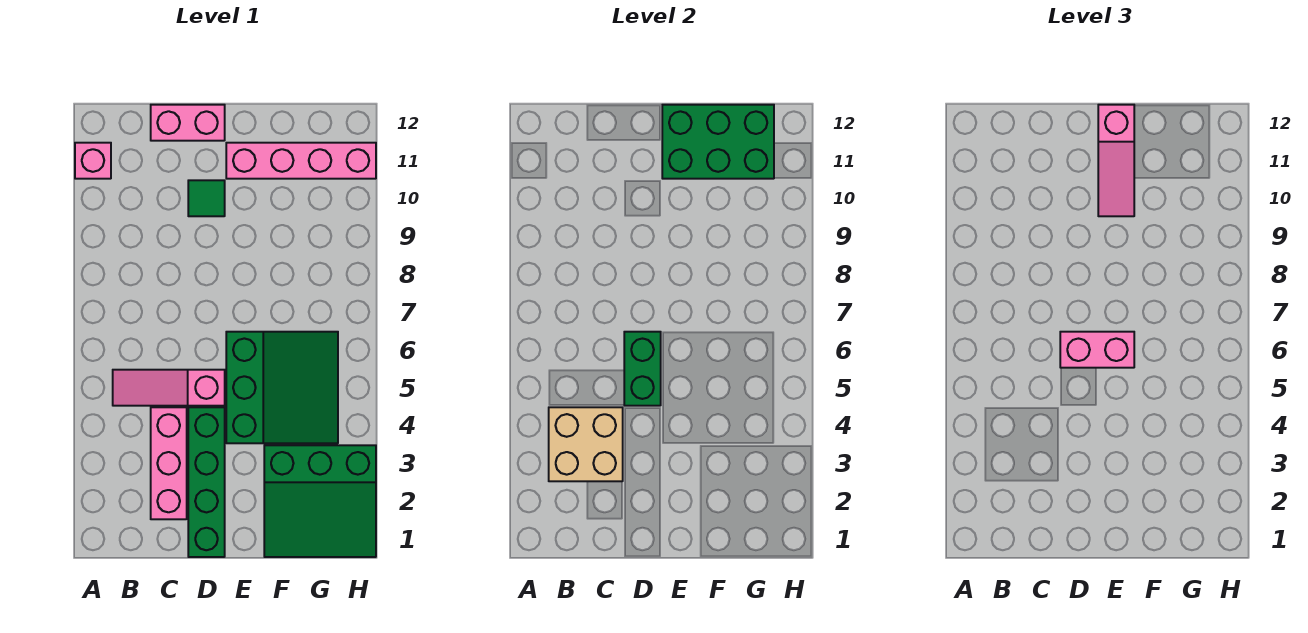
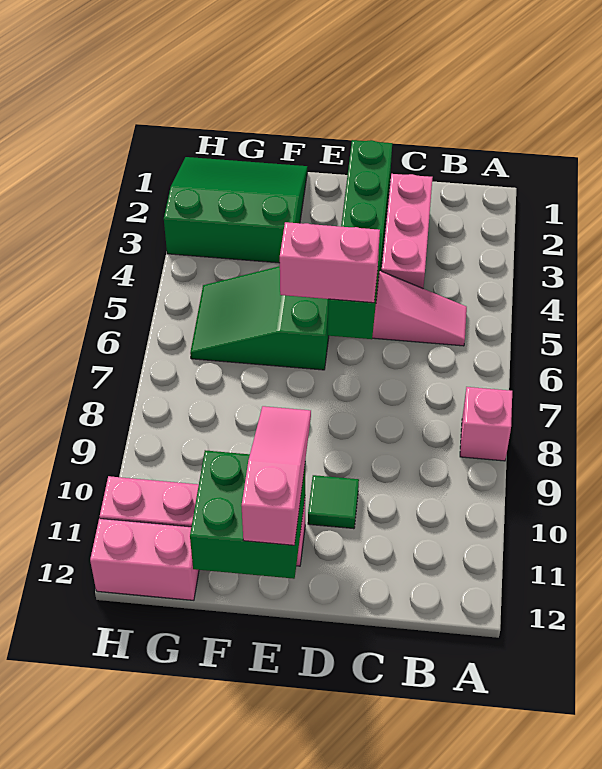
pink brick A11 level 1 -> pink brick A8 level 1
tan brick B3:C4 level 2 -> none
pink brick C12:D12 level 1 -> pink brick G12:H12 level 1
green slope E4:G6 level 1 top E -> green slope E5:G6 level 1 top E
green brick E11:G12 level 2 -> green brick E11:F12 level 2

